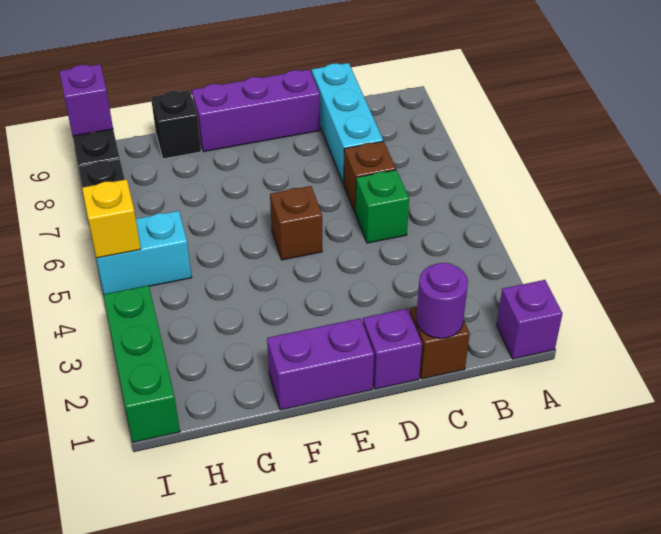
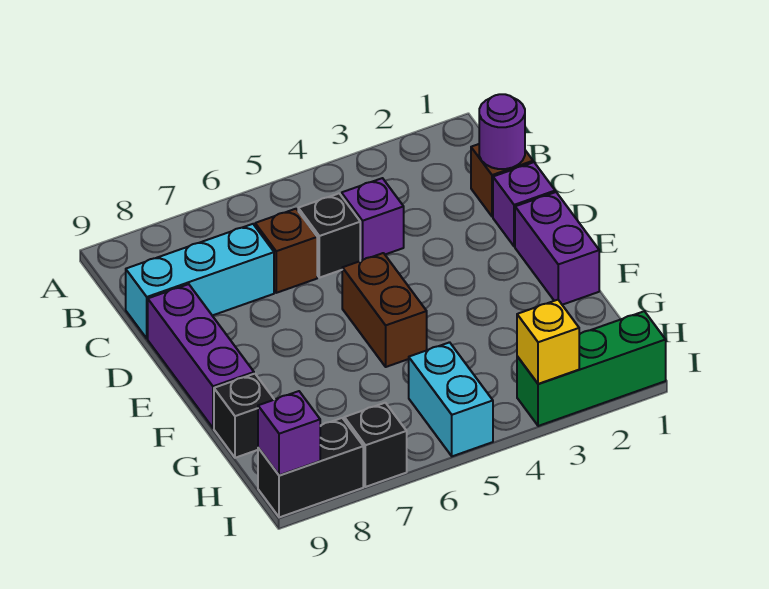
purple brick A1 level 1 -> purple brick C4 level 1
green brick C5 level 1 -> black brick C5 level 1
brown brick E5 level 1 -> brown brick E5:F5 level 1
yellow brick I5 level 2 -> yellow brick I3 level 2

